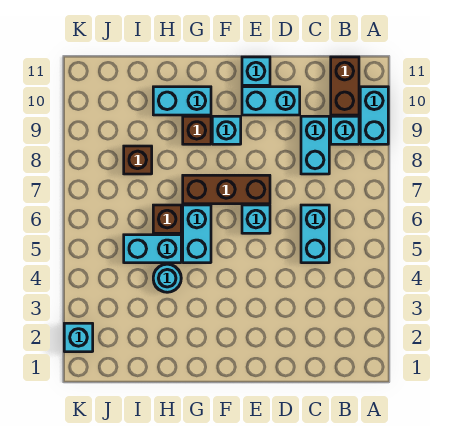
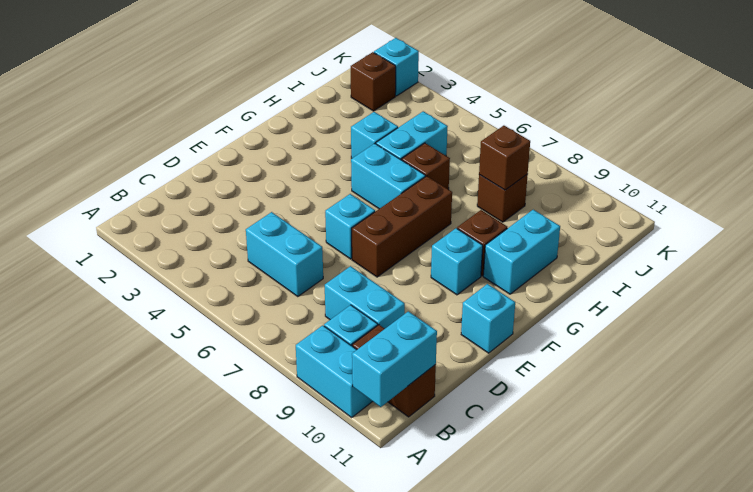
cyan brick D10:E10 level 1 -> cyan brick A11:B11 level 2
cyan round brick H4 level 1 -> cyan brick H4 level 1
none -> brown brick I8 level 2
none -> brown brick J2 level 1

